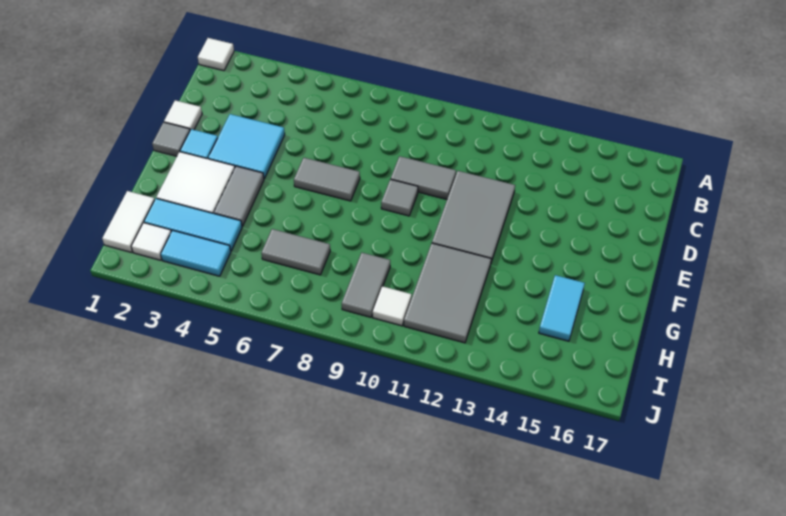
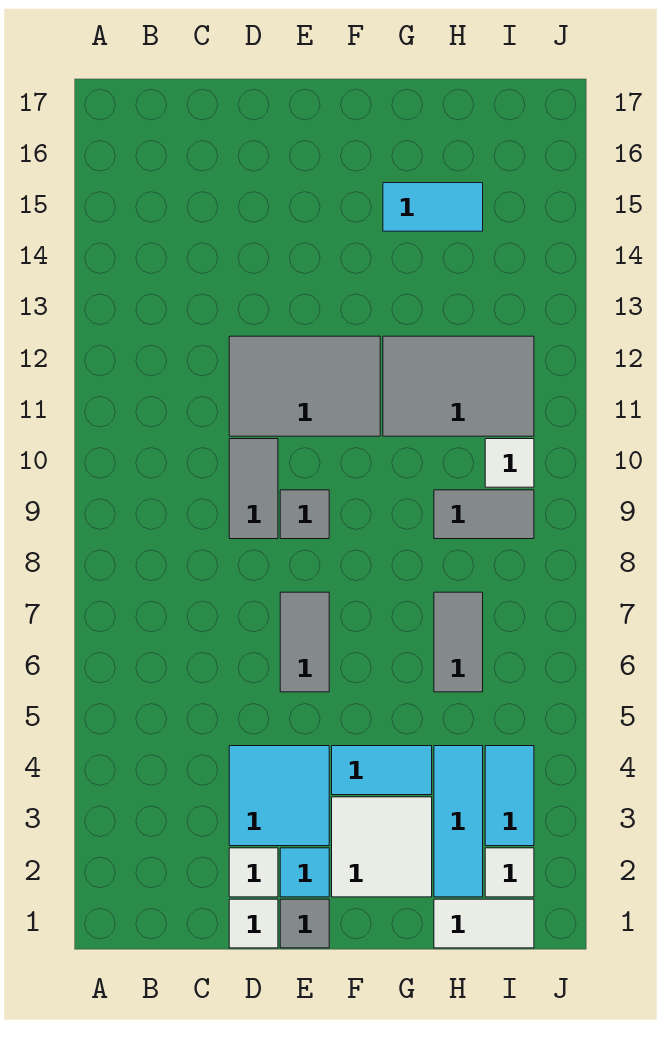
white tile A1 level 1 -> white tile D2 level 1
grey tile F4:G4 level 1 -> cyan tile F4:G4 level 1

